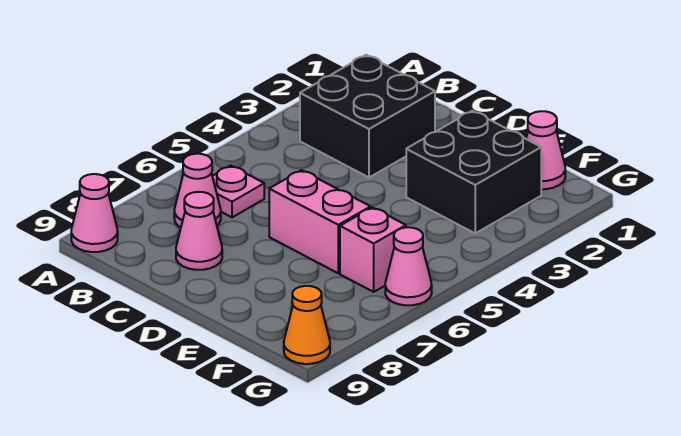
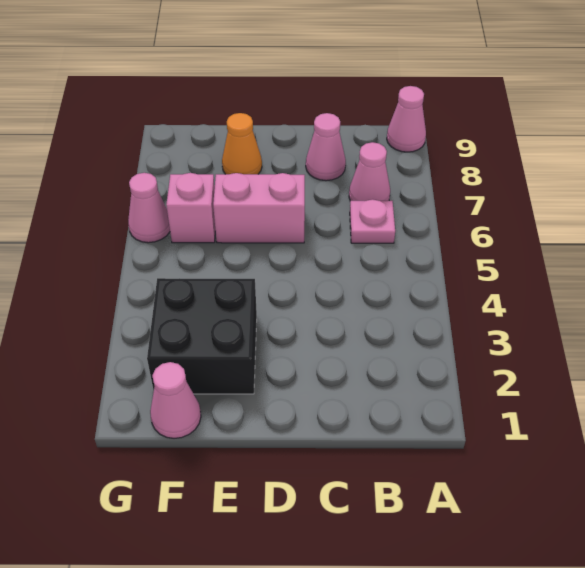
black brick B2:C3 level 1 -> none
orange cone G9 level 1 -> orange cone E8 level 1

